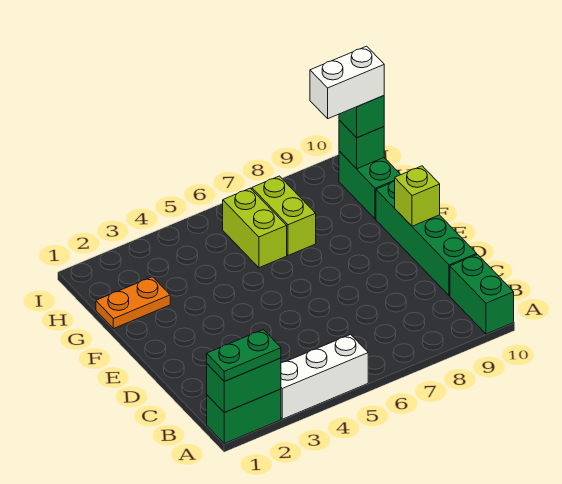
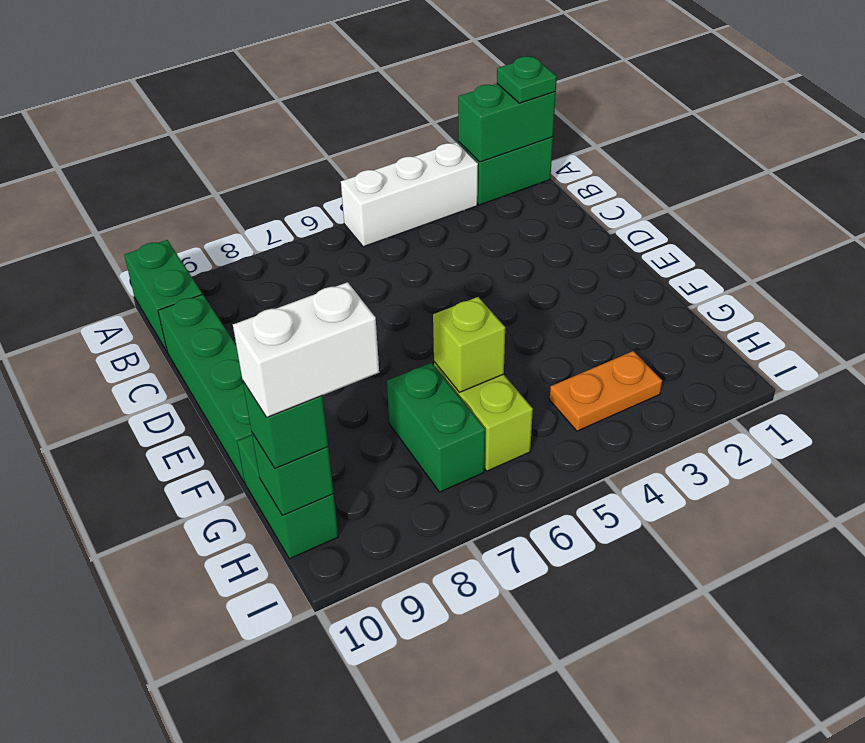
green plate A1:A2 level 3 -> green plate A1 level 3
lime brick E10 level 2 -> lime brick G6 level 2
orange plate G1:G2 level 1 -> orange plate H3:H4 level 1
lime brick G7:H7 level 1 -> green brick G7:H7 level 1

